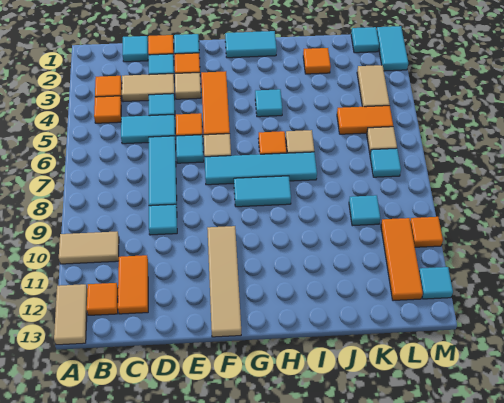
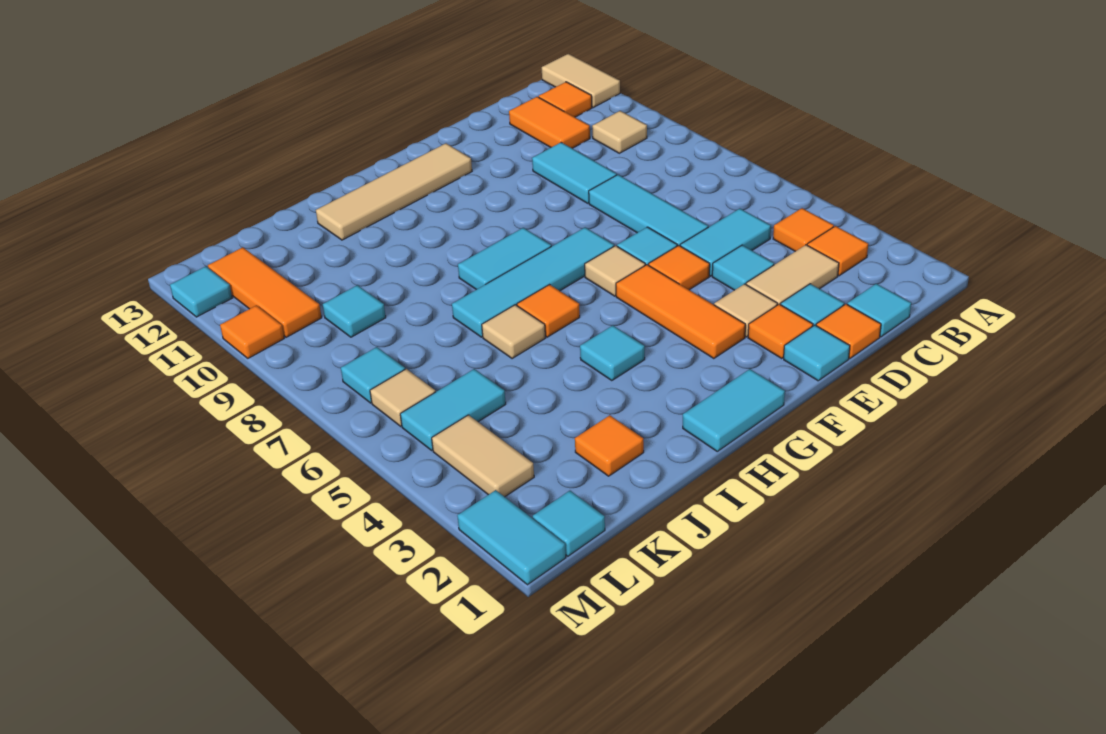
tan tile A10:B10 level 1 -> tan tile B10 level 1
cyan tile D9 level 1 -> cyan tile D9:D10 level 1
tan tile F10:F13 level 1 -> tan tile F12:I12 level 1
orange tile K5:L5 level 1 -> cyan tile K5:L5 level 1

